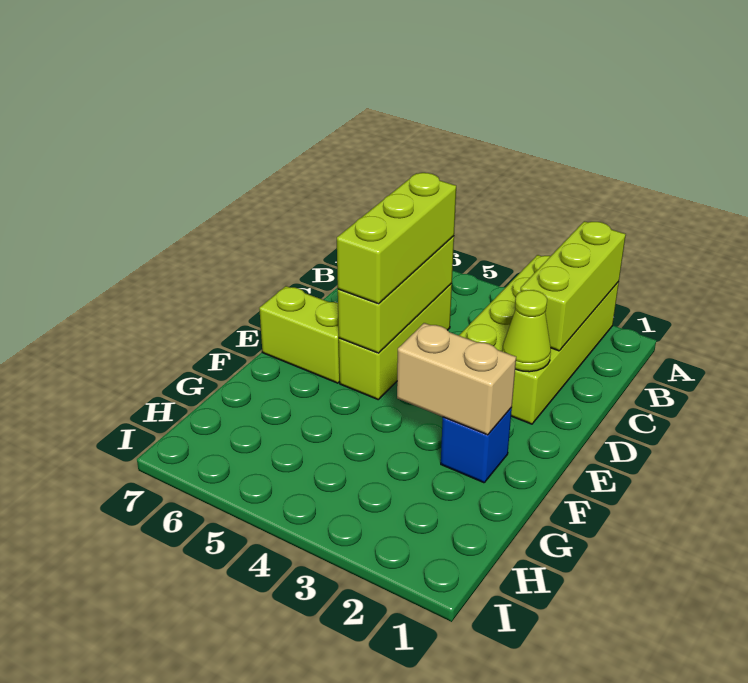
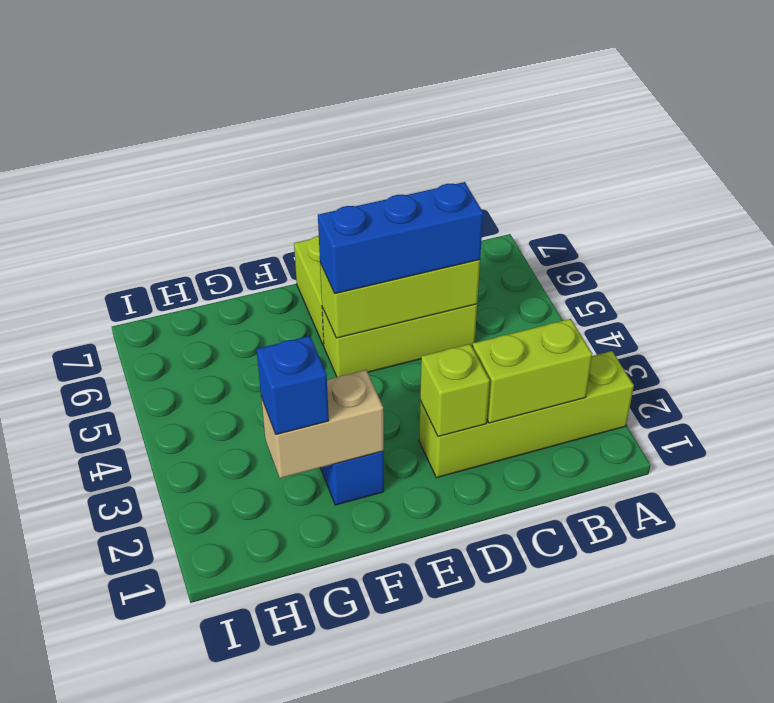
lime brick A2:D3 level 1 -> lime brick A2:D2 level 1
lime brick A2:C2 level 2 -> lime brick B2:C2 level 2
lime brick C5:E5 level 3 -> blue brick C5:E5 level 3
lime cone D2 level 2 -> lime brick D2 level 2
tan brick F2:F3 level 2 -> tan brick F2:G2 level 2
none -> blue brick G2 level 3

